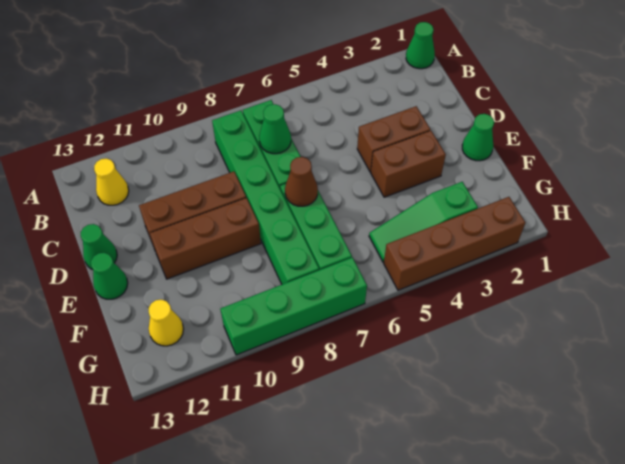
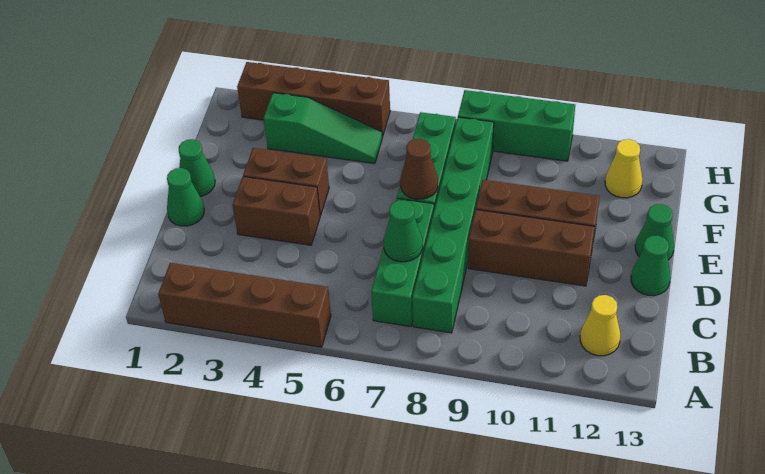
green cone A1 level 1 -> green cone D1 level 1
none -> brown brick A2:A5 level 1
green brick H7:H10 level 1 -> green brick H8:H10 level 1

